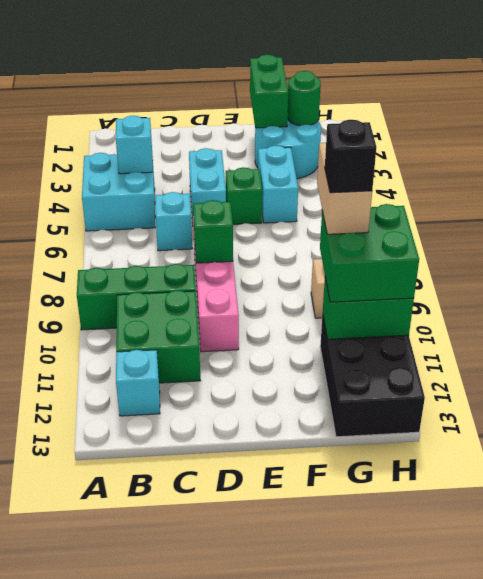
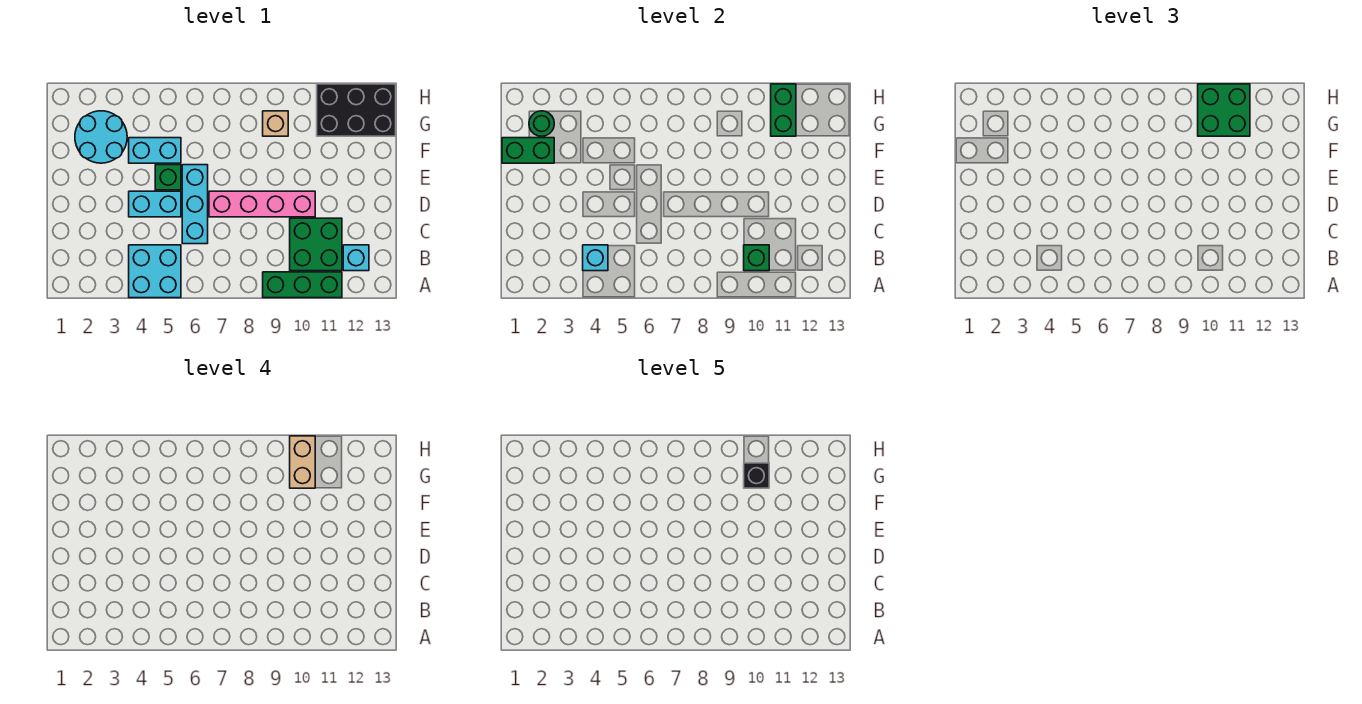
green brick A9:C9 level 1 -> green brick A9:A11 level 1
cyan brick C6 level 1 -> cyan brick C6:E6 level 1
green brick D8 level 2 -> green brick B10 level 2
tan brick G9:G10 level 4 -> tan brick G10:H10 level 4

